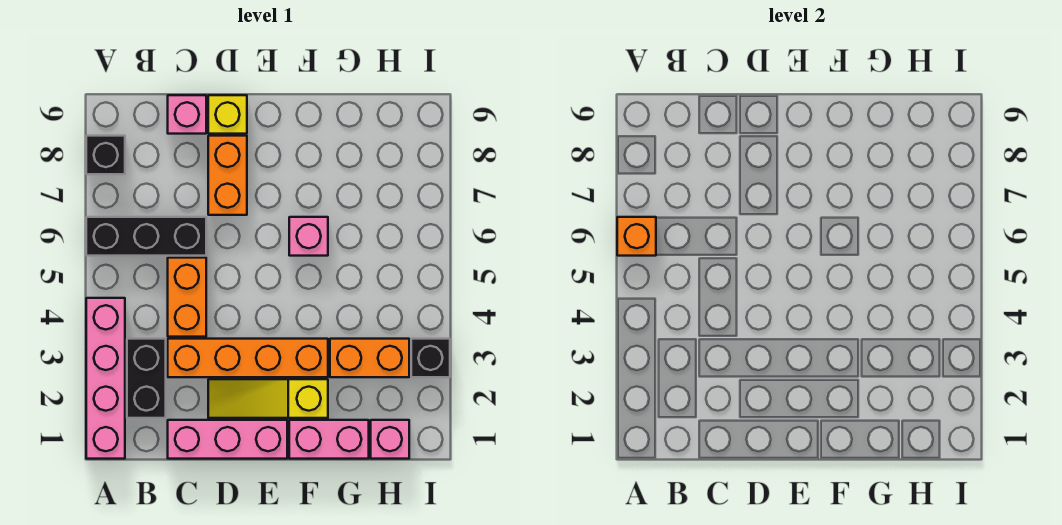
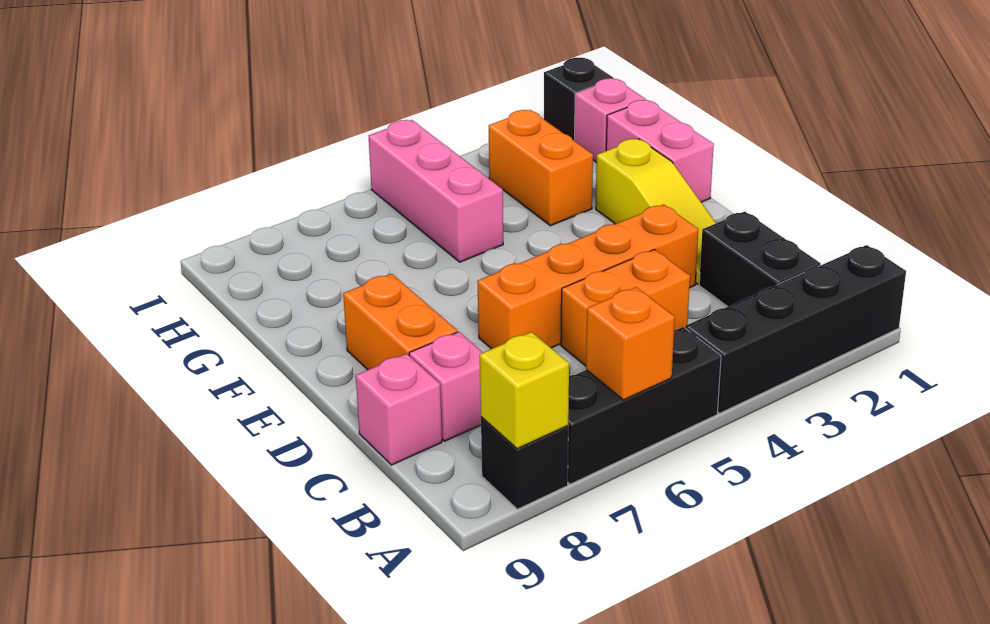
pink brick A1:A4 level 1 -> black brick A1:A4 level 1
black brick A6:C6 level 1 -> black brick A5:A7 level 1
black brick B2:B3 level 1 -> black brick B2:C2 level 1
pink brick C1:E1 level 1 -> pink brick G5:I5 level 1
orange brick C3:F3 level 1 -> orange brick D3:D6 level 1
orange brick D7:D8 level 1 -> orange brick D8:E8 level 1
yellow brick D9 level 1 -> yellow brick A8 level 2
pink brick F6 level 1 -> pink brick C8 level 1
black brick I3 level 1 -> black brick I1 level 1

